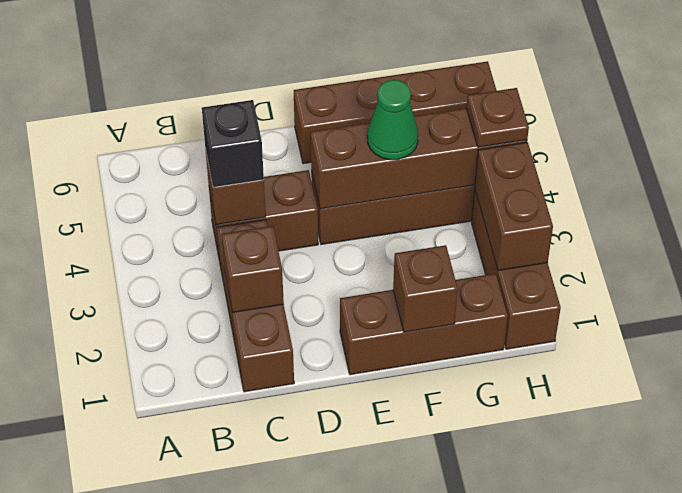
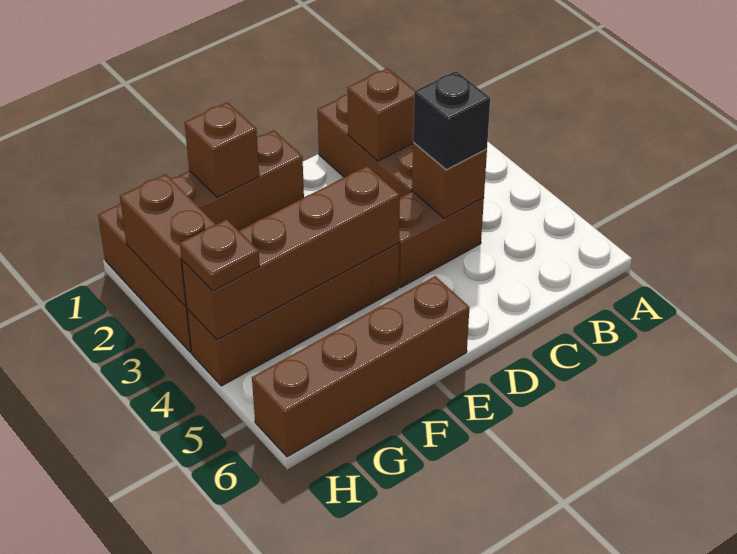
green cone F4 level 3 -> none

